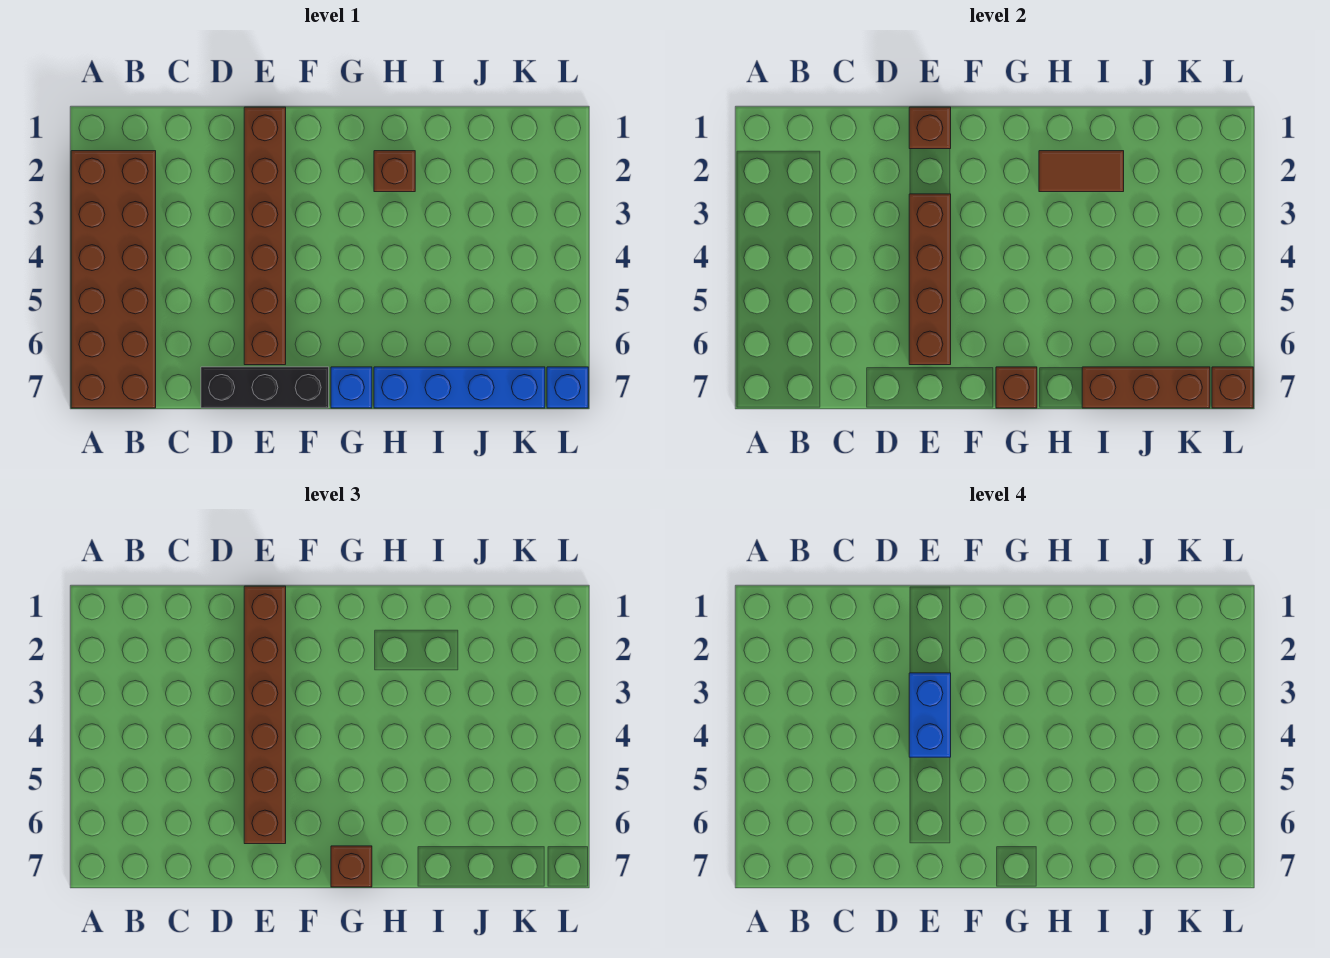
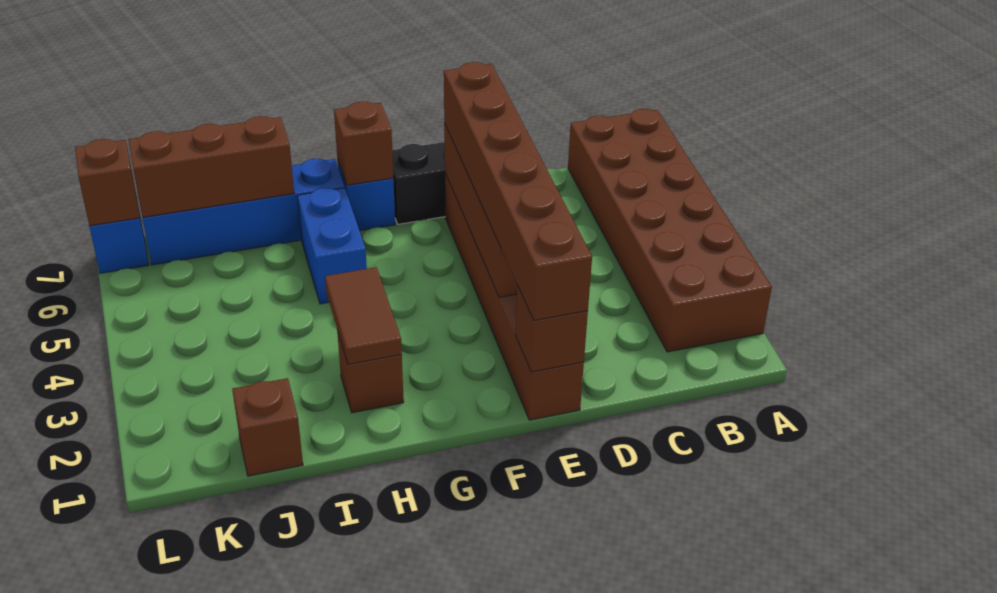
blue brick E3:E4 level 4 -> blue brick H5:H6 level 1
brown brick G7 level 3 -> brown brick J1 level 1
brown tile H2:I2 level 2 -> brown tile H2:H3 level 2

